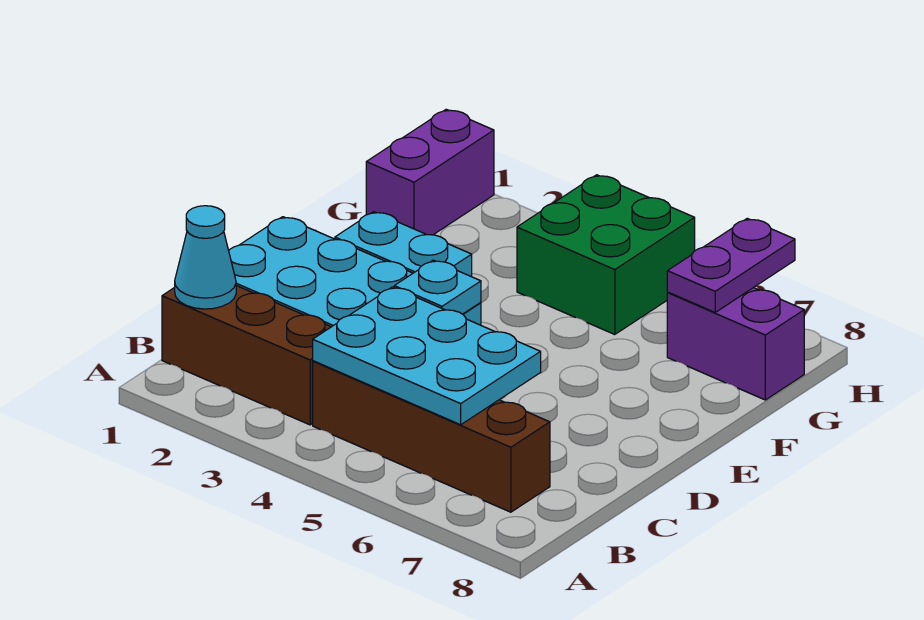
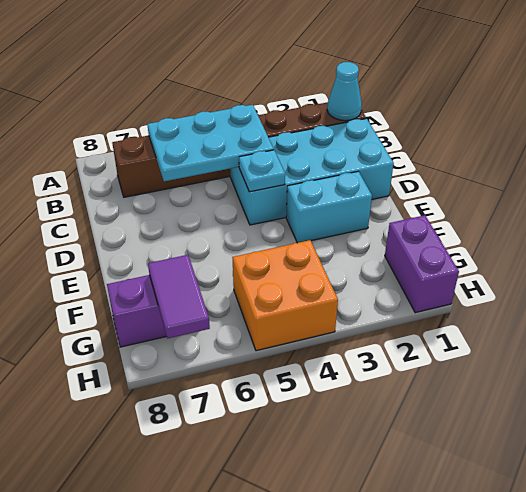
green brick G4:H5 level 1 -> orange brick G4:H5 level 1
purple plate G7:H7 level 2 -> purple tile G7:H7 level 2

